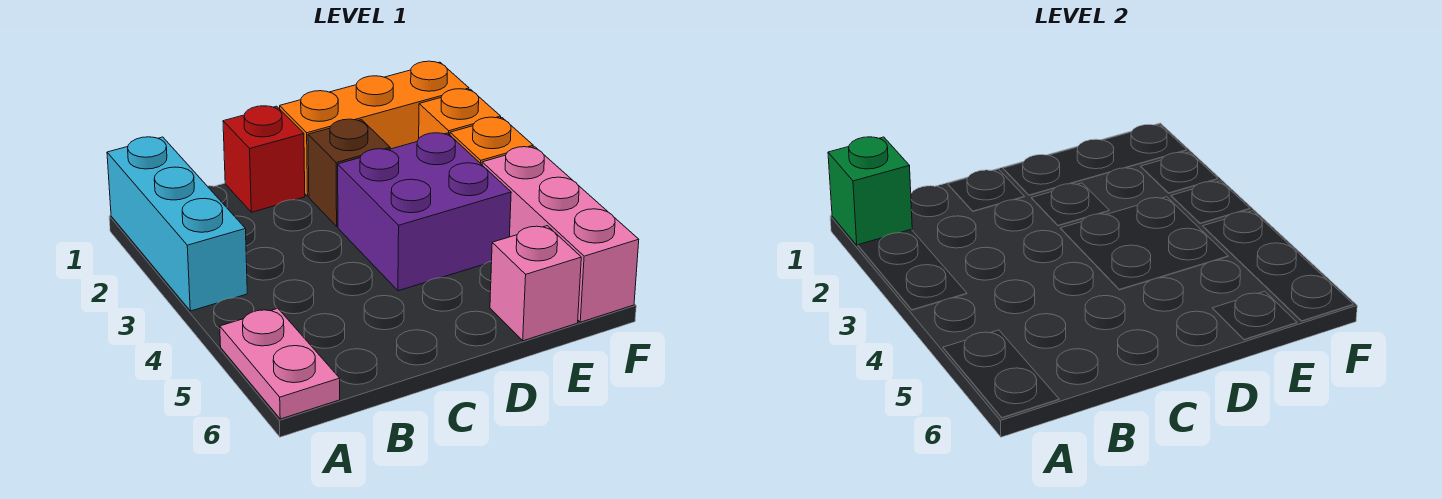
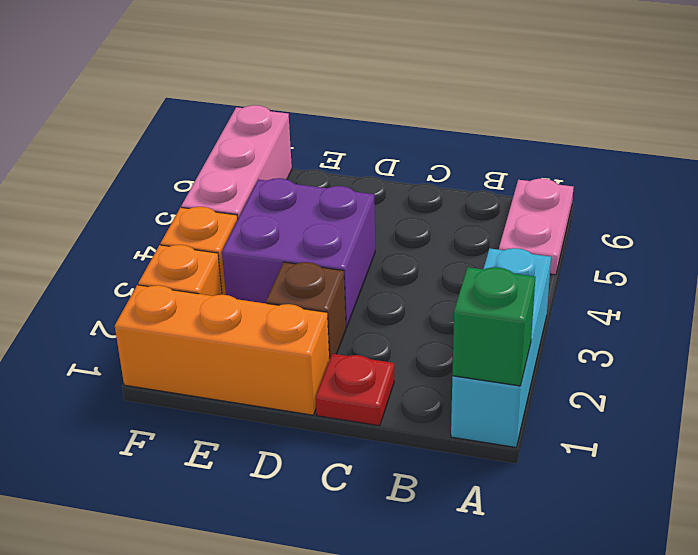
red brick C1 level 1 -> red plate C1 level 1
pink brick E6 level 1 -> none

